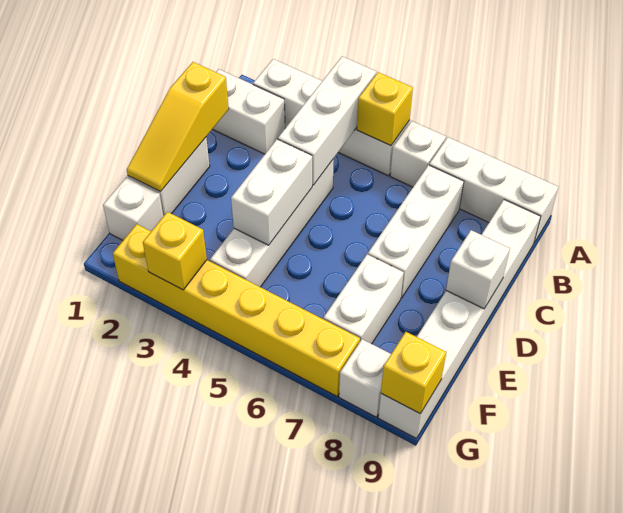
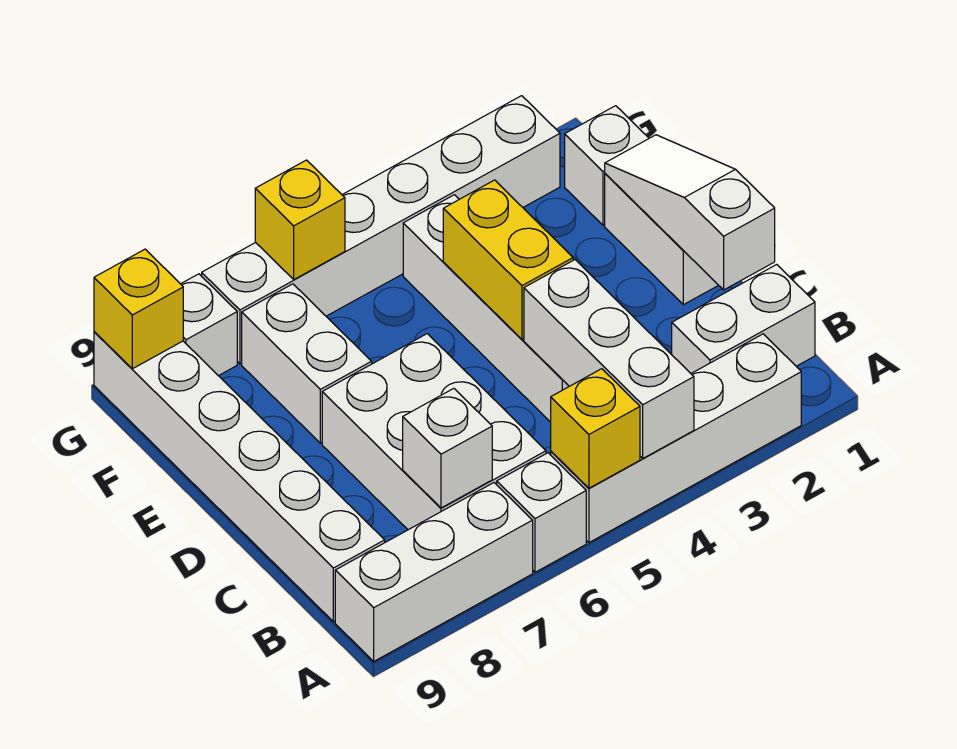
white brick B7:D7 level 1 -> white brick B6:D7 level 1
yellow slope C1:E1 level 2 top C -> white slope C1:E1 level 2 top C
white brick D4:E4 level 2 -> yellow brick D4:E4 level 2
white brick D9 level 2 -> white brick B7 level 2
yellow brick G2:G7 level 1 -> white brick G2:G7 level 1
yellow brick G3 level 2 -> yellow brick G6 level 2

